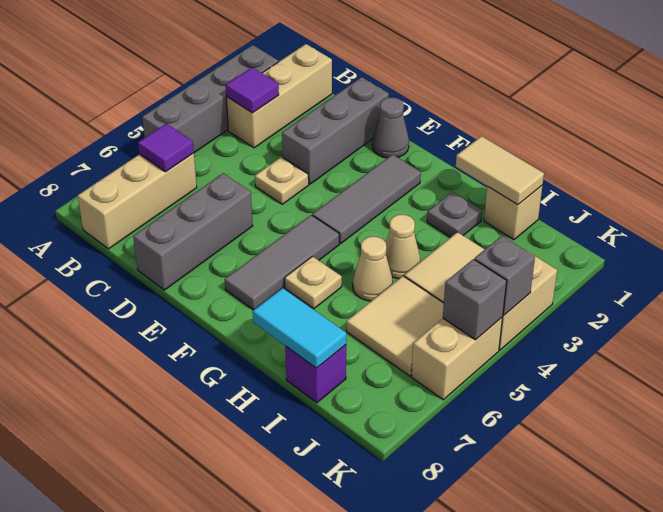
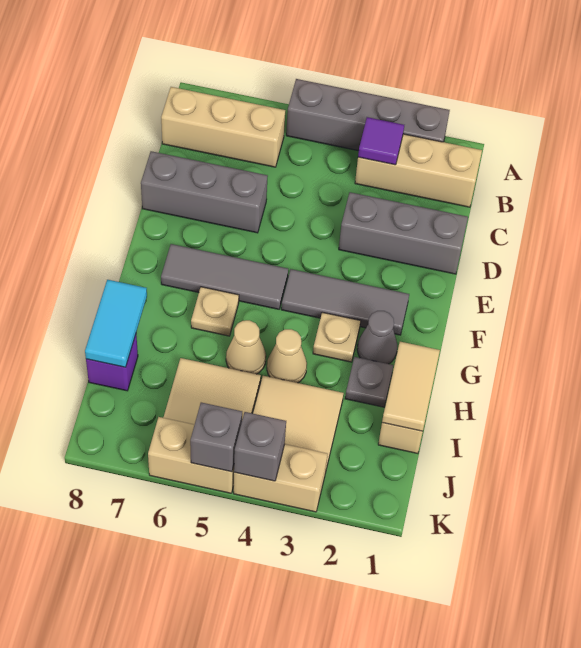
purple tile B6 level 2 -> none
tan plate D4 level 1 -> tan plate G3 level 1
grey cone E1 level 1 -> grey cone G2 level 1

